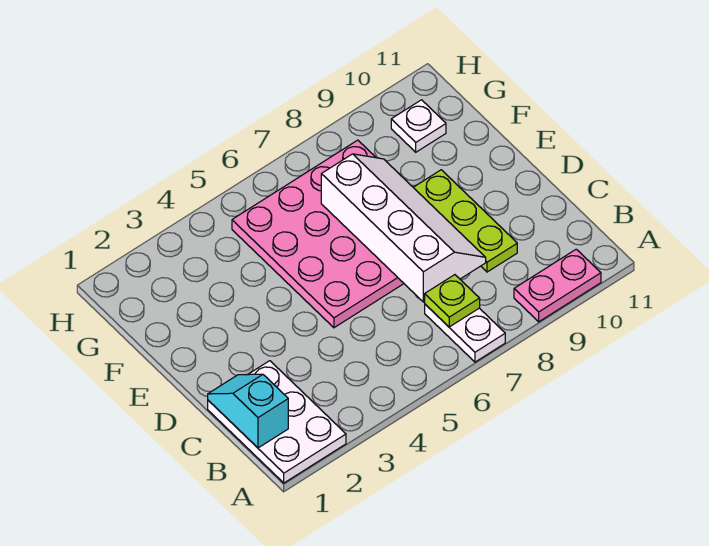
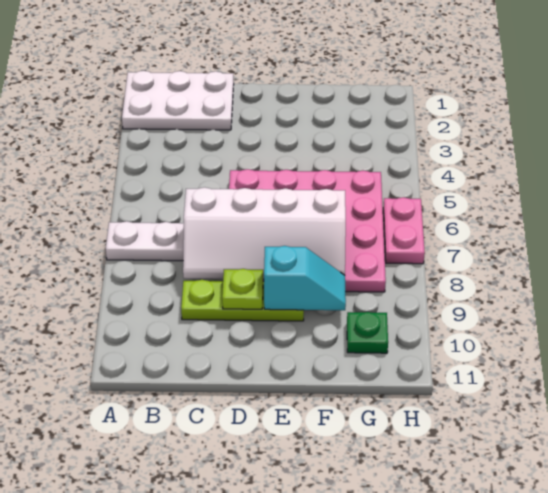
pink plate A9:A10 level 1 -> pink plate H6:H7 level 1
cyan slope B1:C1 level 2 top B -> cyan slope E9:F9 level 2 top E
lime plate B7 level 2 -> lime plate D9 level 2
white plate G10 level 1 -> green plate G10 level 1

